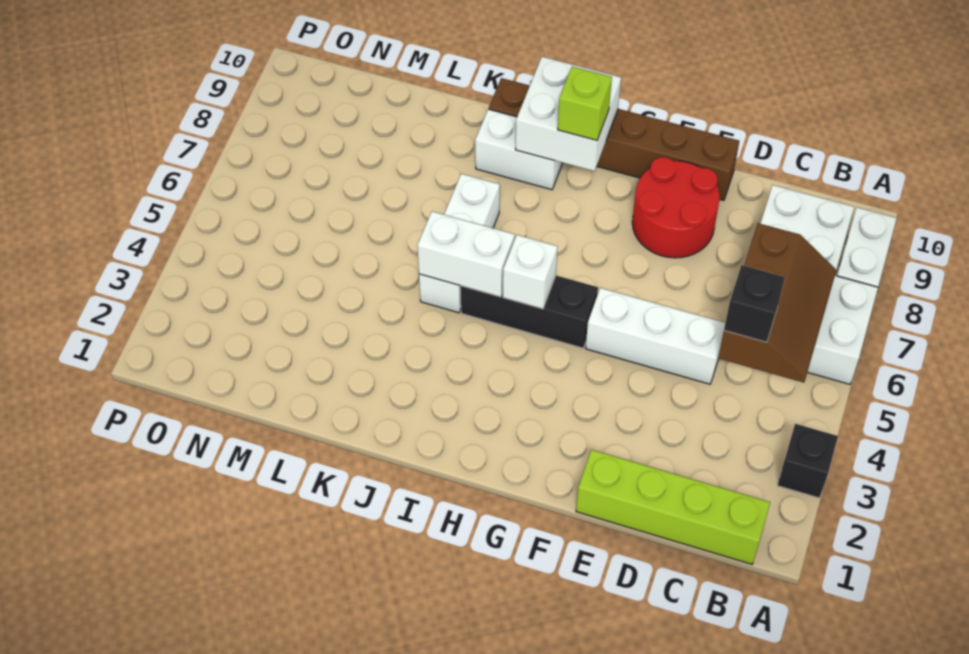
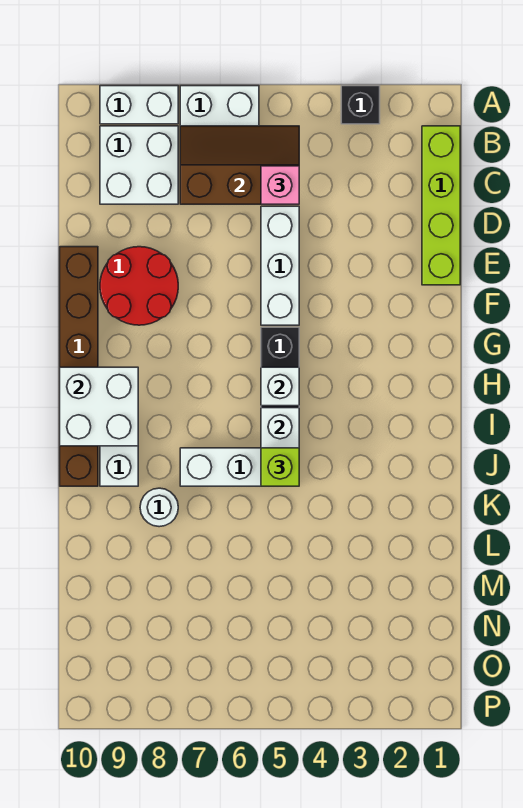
black brick C5 level 3 -> pink brick C5 level 3
lime brick H9 level 3 -> lime brick J5 level 3
none -> white round brick K8 level 1

